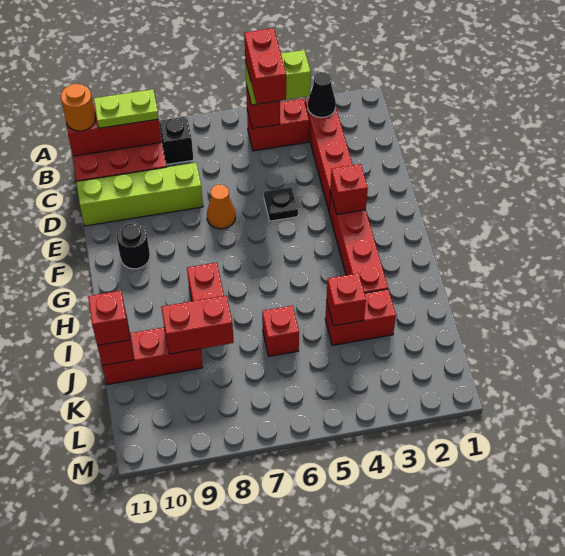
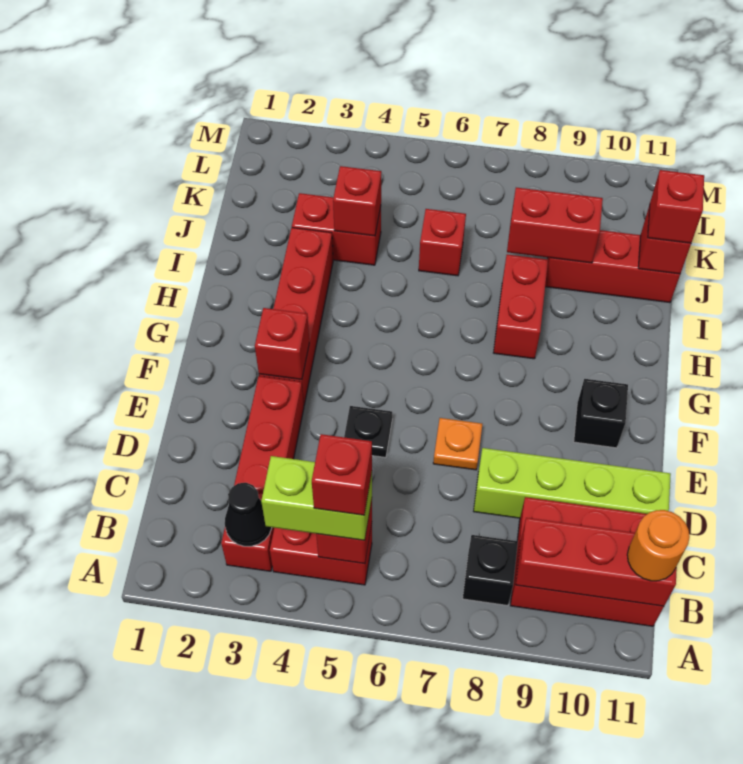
red brick B5:C5 level 4 -> red brick B5 level 4
lime plate B9:B10 level 3 -> none
orange cone E7 level 1 -> orange plate E7 level 1
black round brick F10 level 1 -> black brick F10 level 1

